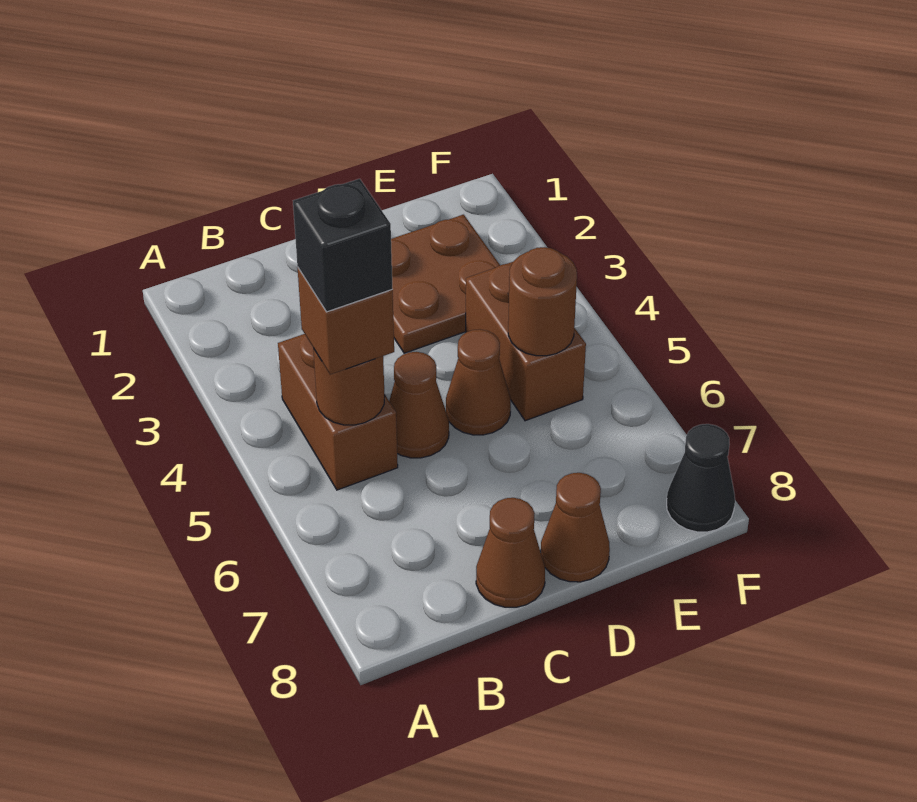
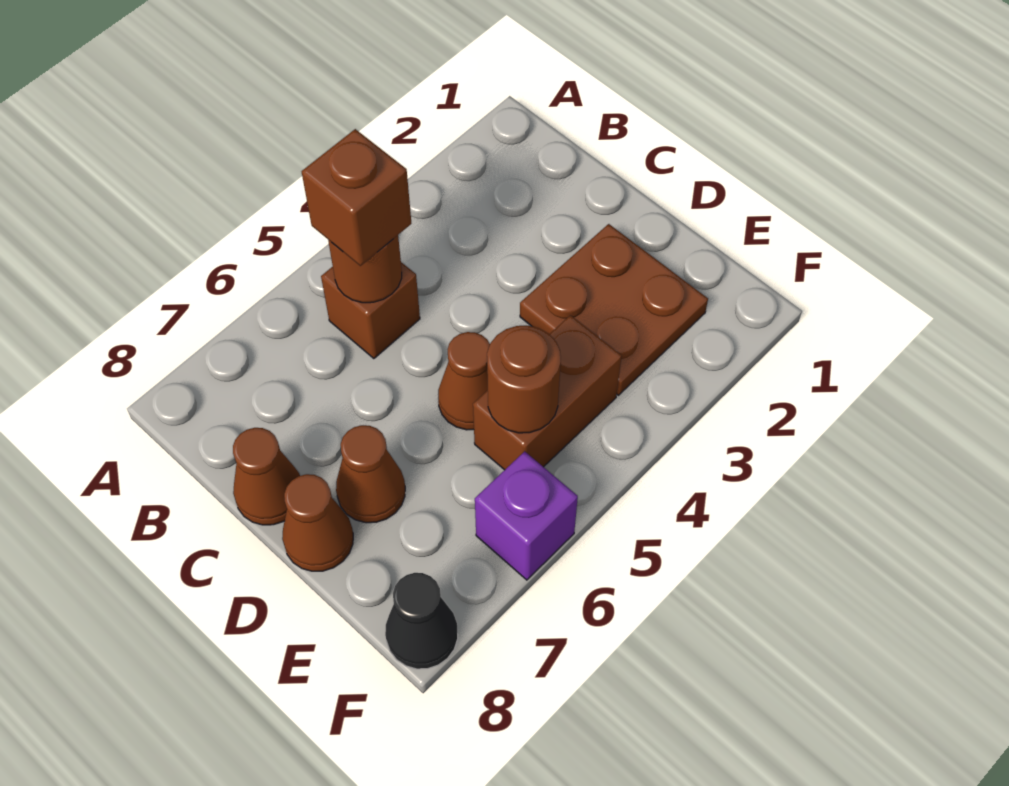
brown brick B4:B5 level 1 -> brown brick B5 level 1
black brick B5 level 4 -> none
brown cone C5 level 1 -> brown cone D7 level 1
none -> purple brick F6 level 1

